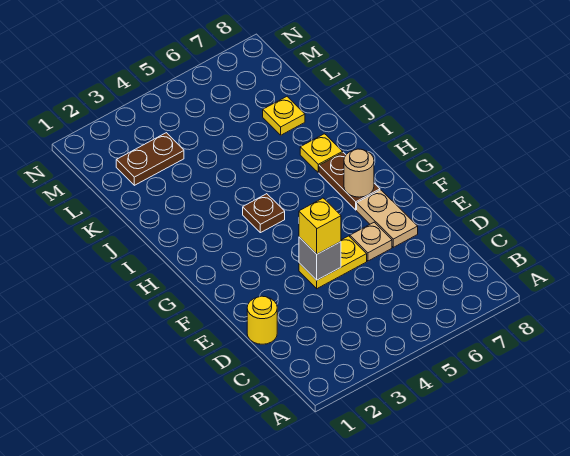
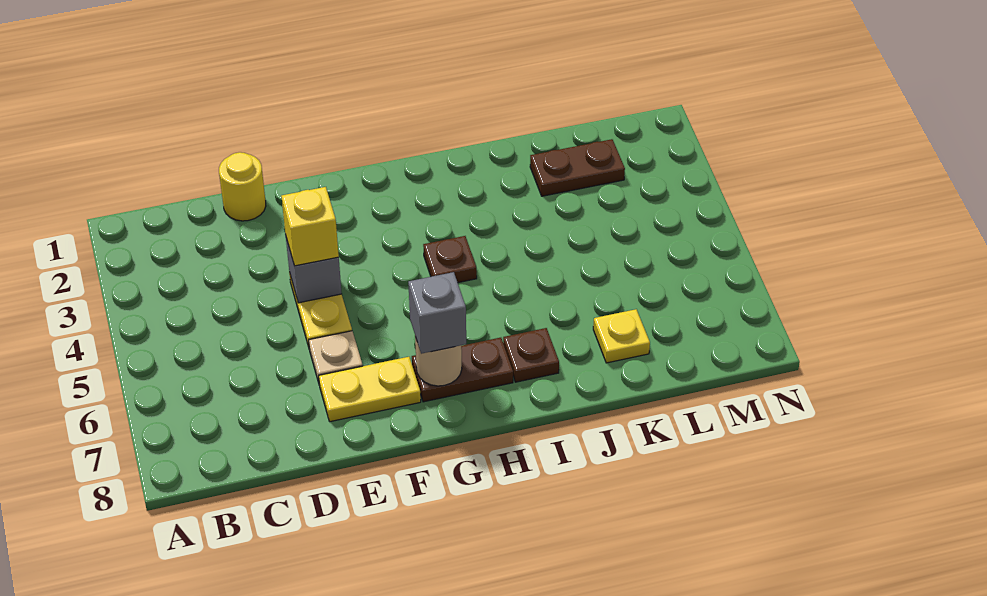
tan plate E7:F7 level 1 -> yellow plate E7:F7 level 1
none -> grey brick G7 level 3
yellow plate I7 level 1 -> brown plate I7 level 1
brown plate L2:L3 level 1 -> brown plate K2:L2 level 1

